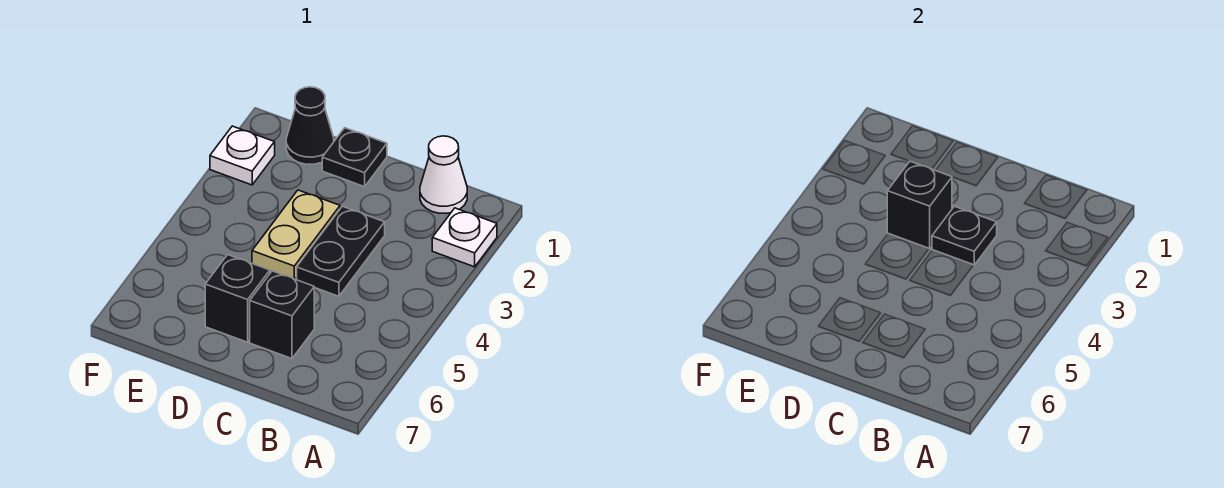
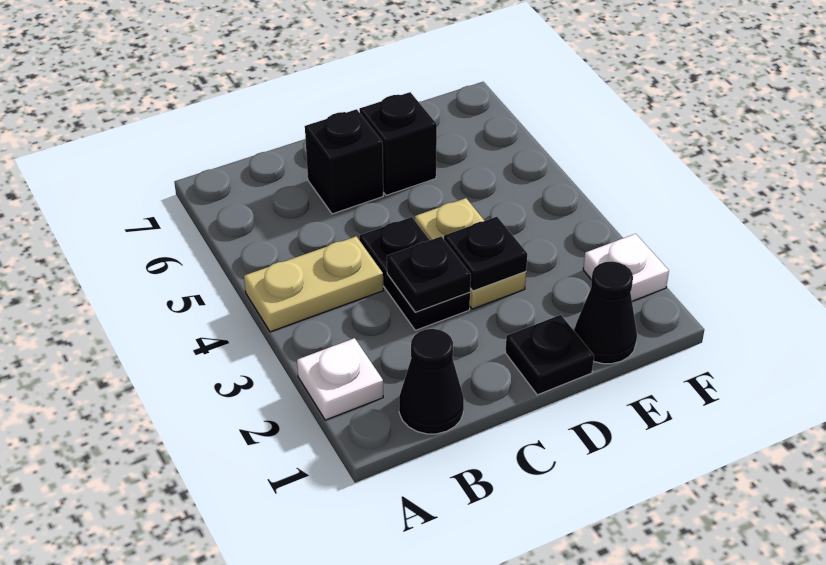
none -> tan plate A4:B4 level 1
white cone B1 level 1 -> black cone B1 level 1
black brick D3 level 2 -> black plate D3 level 2

